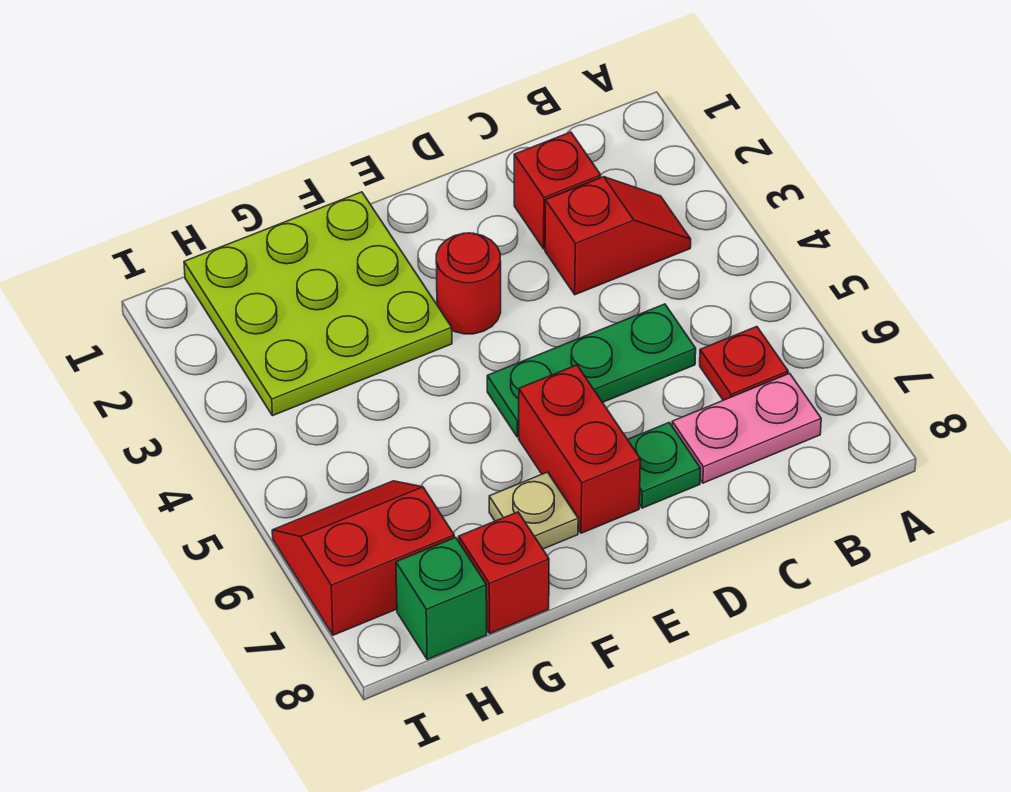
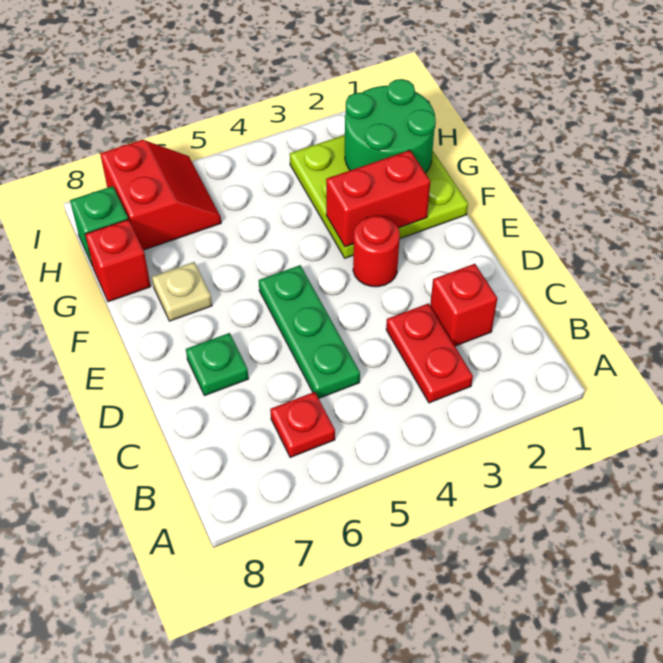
red slope B3:C3 level 1 top C -> red plate B3:C3 level 1
pink plate B7:C7 level 1 -> none
red brick E6:E7 level 1 -> red brick F2:F3 level 2
none -> green round brick G1:H2 level 2

